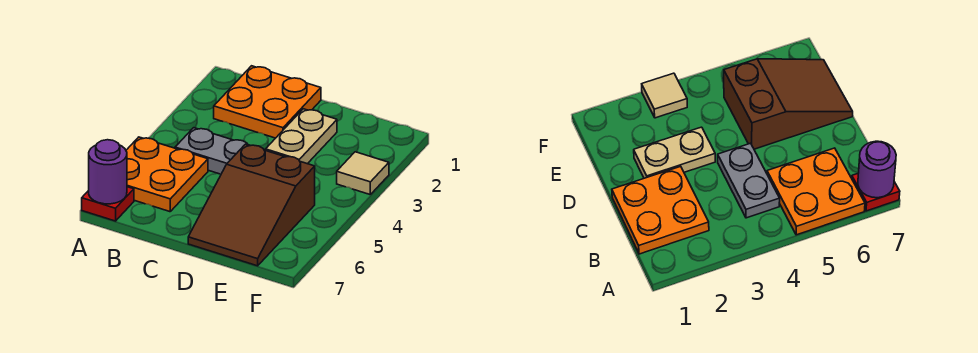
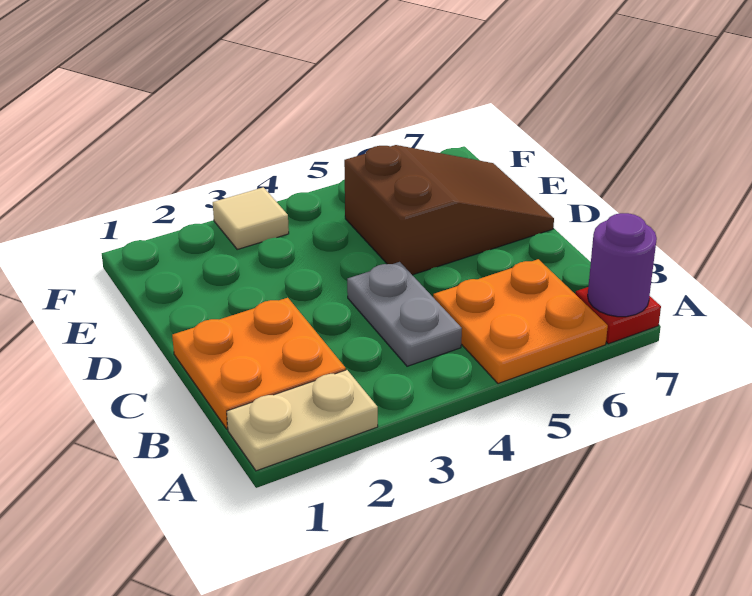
tan plate D2:D3 level 1 -> tan plate A1:A2 level 1

